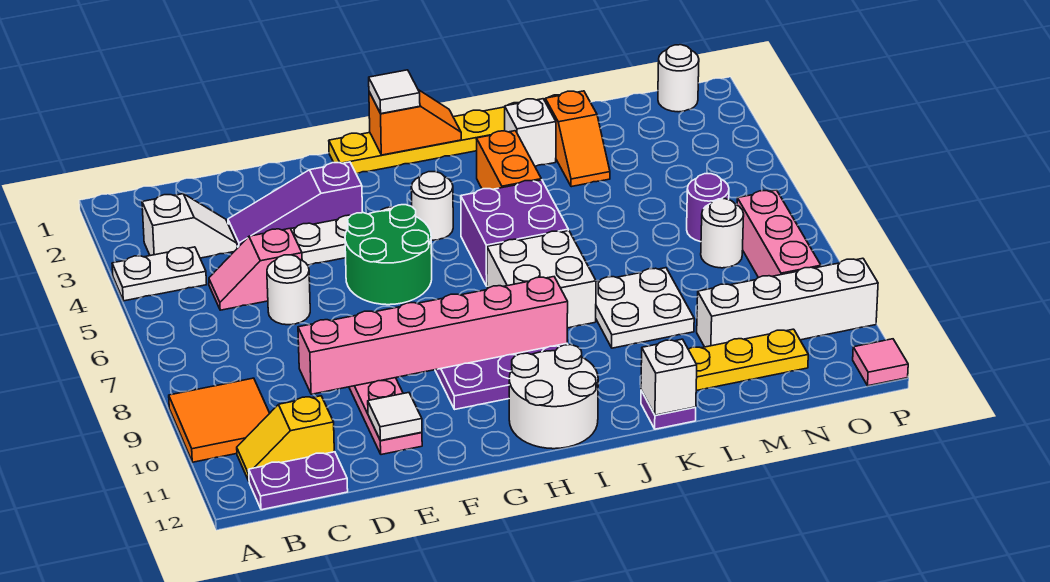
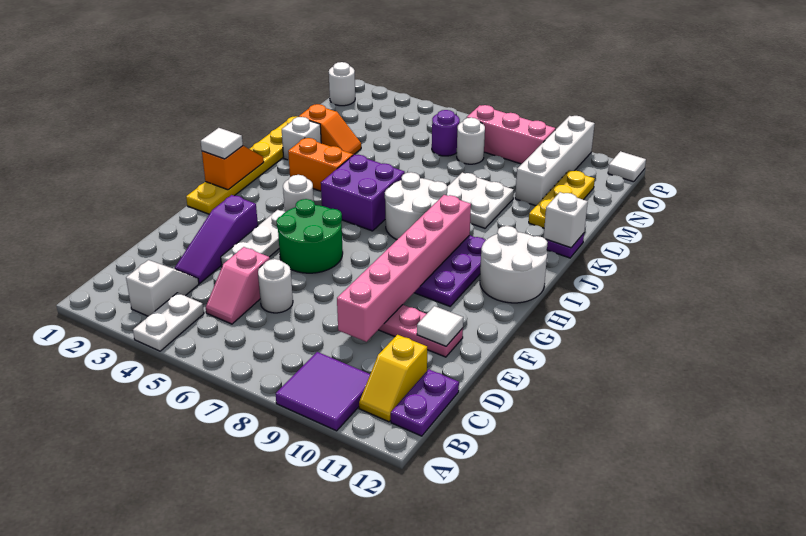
orange tile A9:B10 level 1 -> purple tile A9:B10 level 1
white brick I7:J8 level 1 -> white round brick I7:J8 level 1
pink tile P12 level 1 -> white tile P12 level 1

